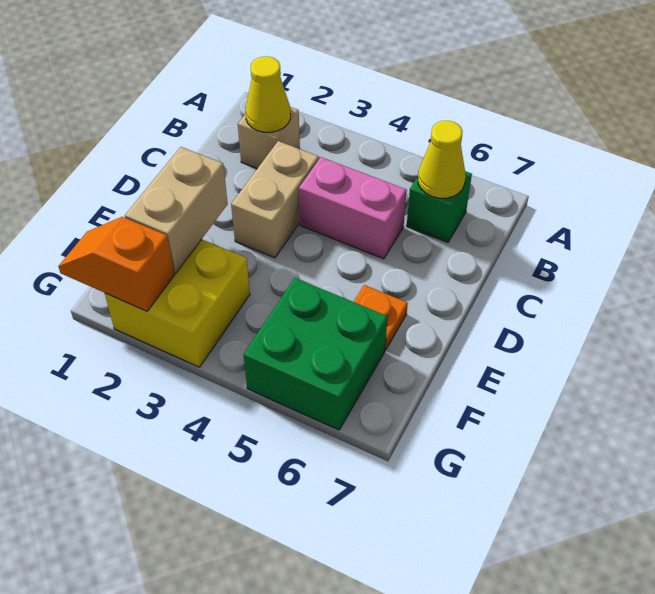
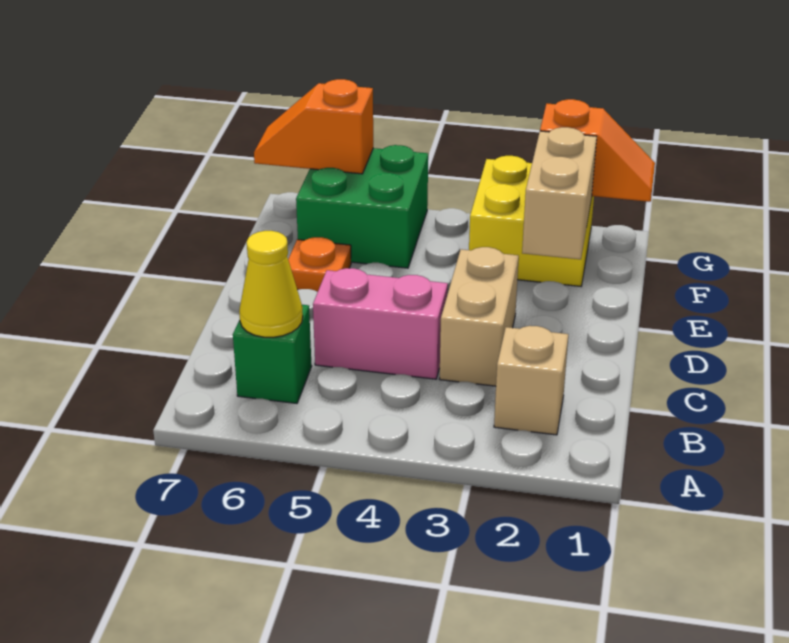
yellow cone B2 level 2 -> none
none -> orange slope G6:G7 level 2 top 6

